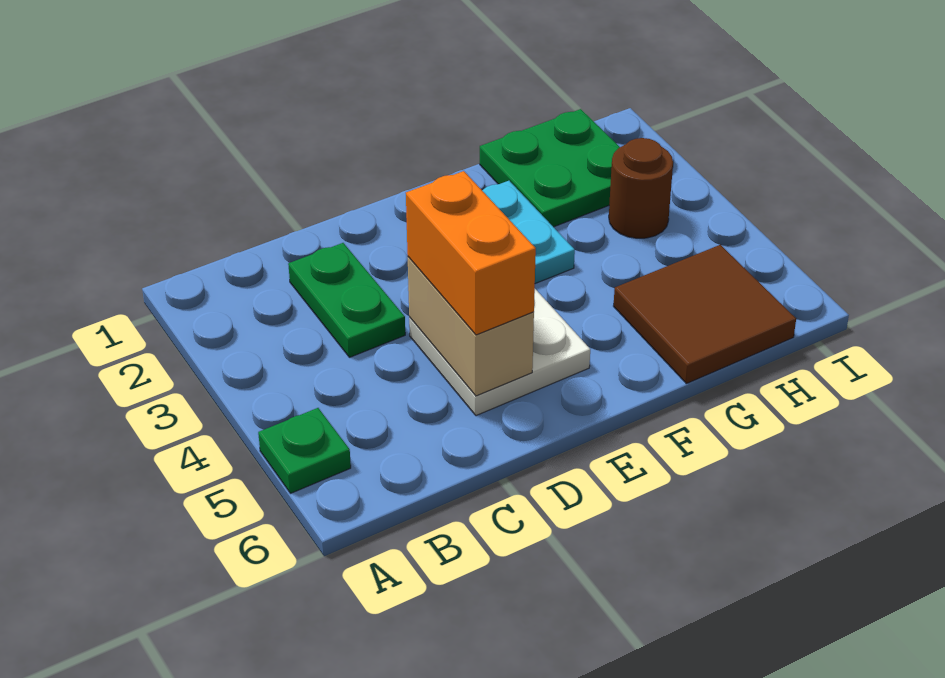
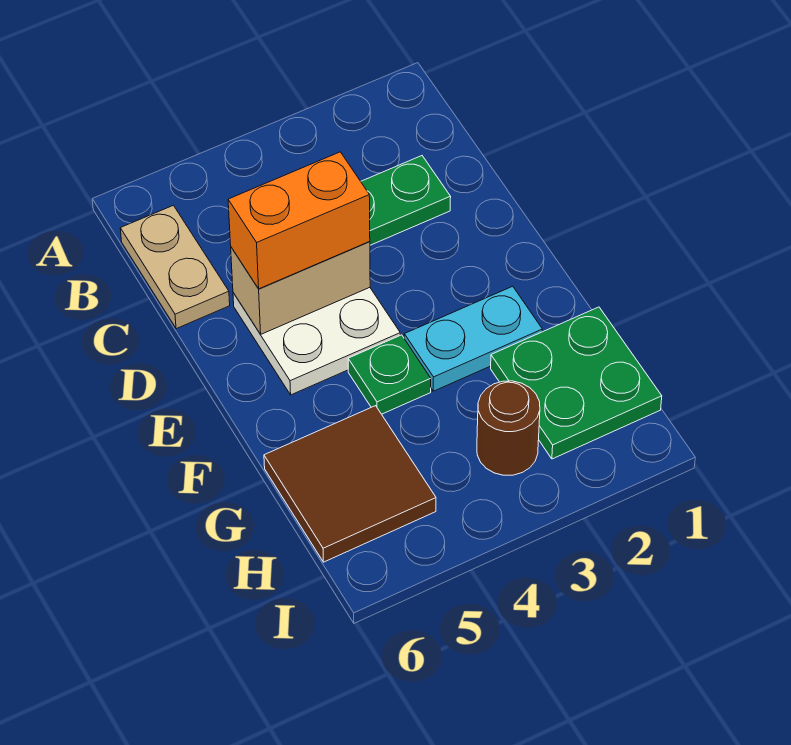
green plate A5 level 1 -> green plate F4 level 1
none -> tan plate B6:C6 level 1

